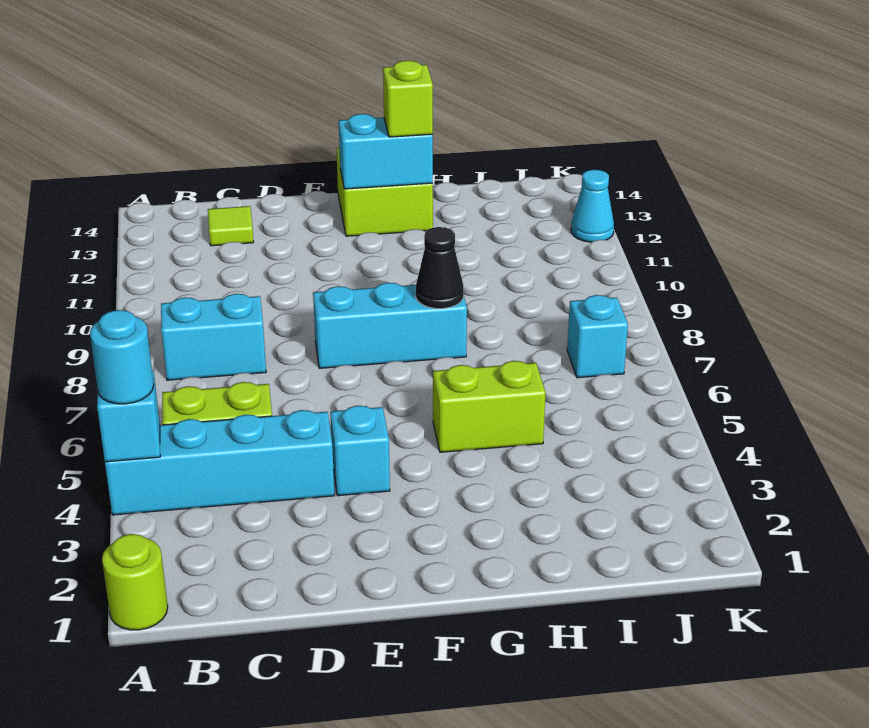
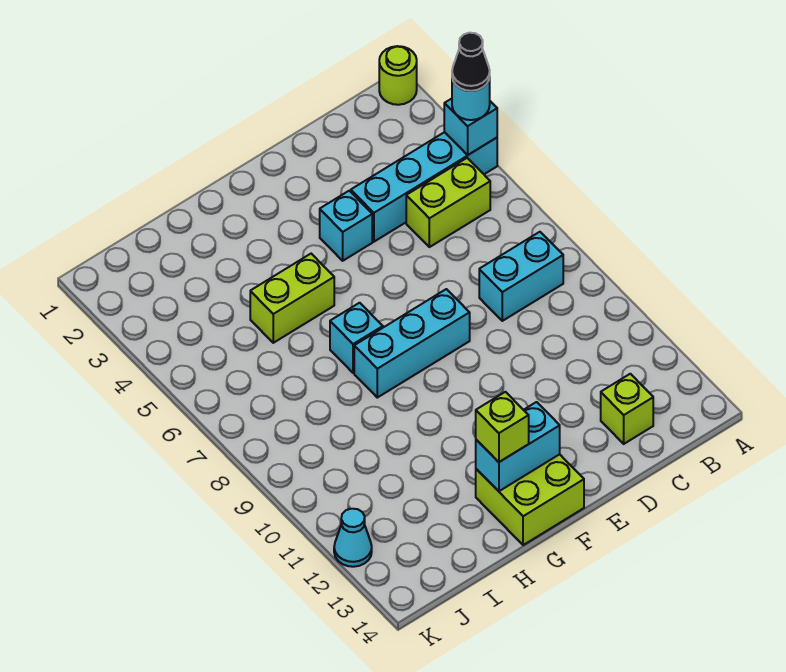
lime tile C13 level 1 -> lime brick C13 level 1
black cone G8 level 2 -> black cone A4 level 4
cyan brick J7 level 1 -> cyan brick G7 level 1

